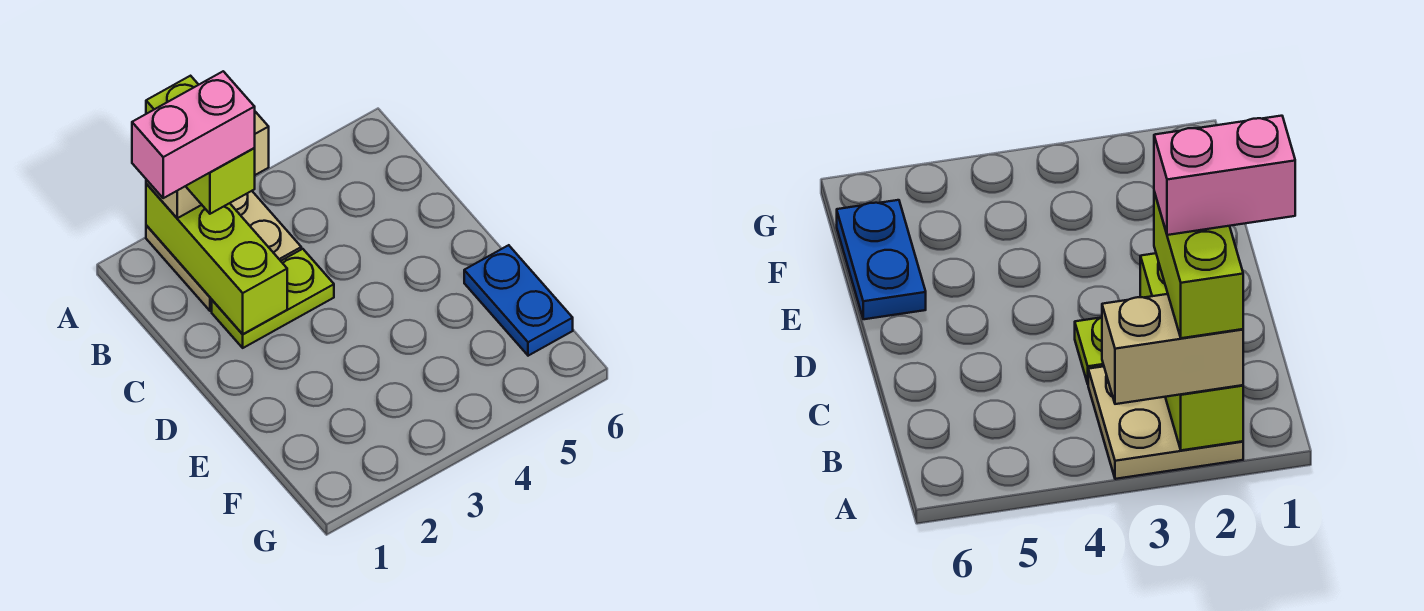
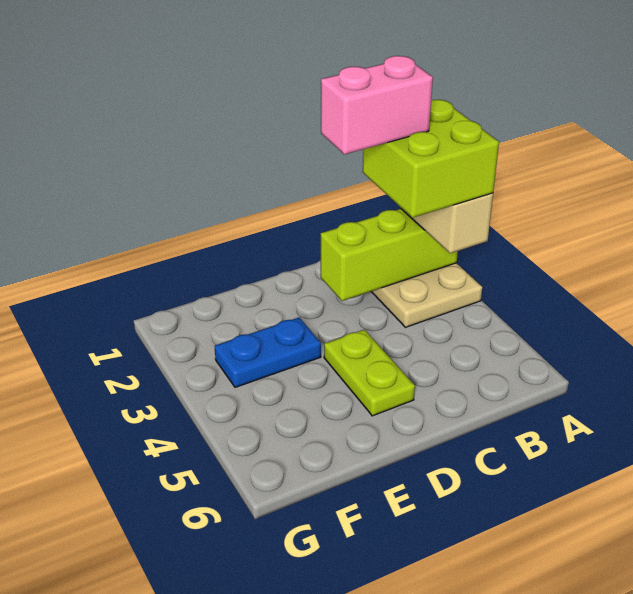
lime brick A2:B2 level 4 -> lime brick A2:B3 level 4
pink brick B1:B2 level 5 -> pink brick B2:C2 level 5
lime plate C2:C3 level 1 -> lime plate D4:D5 level 1
blue plate E6:F6 level 1 -> blue plate E3:F3 level 1

